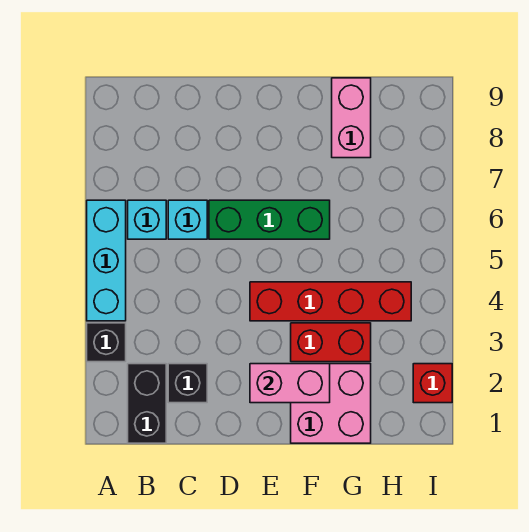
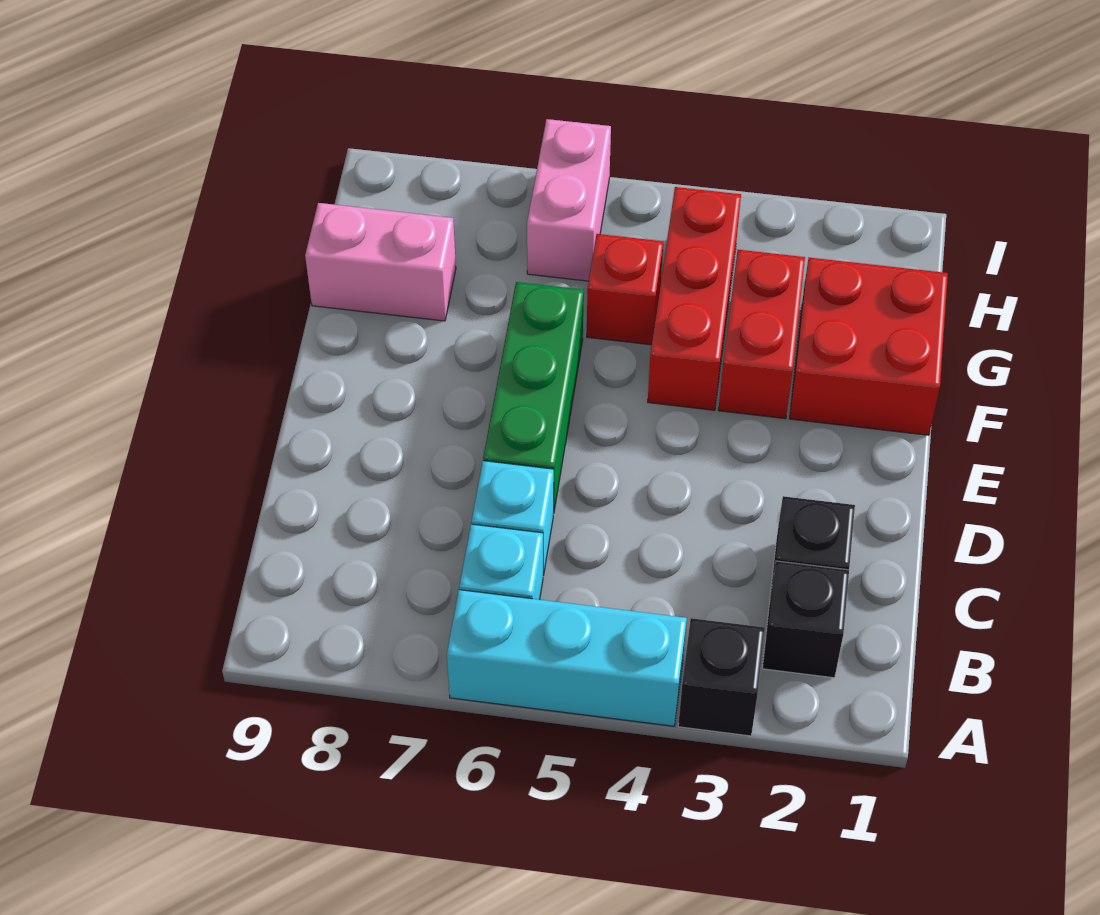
black brick B1:B2 level 1 -> black brick B2 level 1
pink brick E2:F2 level 2 -> pink brick H6:I6 level 1
red brick E4:H4 level 1 -> red brick F4:H4 level 1
pink brick F1:G2 level 1 -> red brick F1:G2 level 1
red brick I2 level 1 -> red brick G5 level 1

